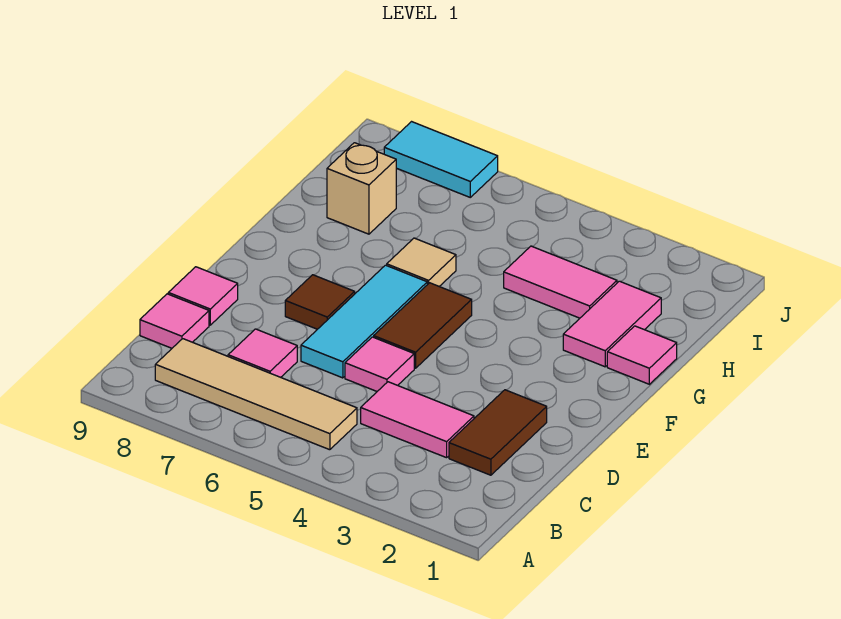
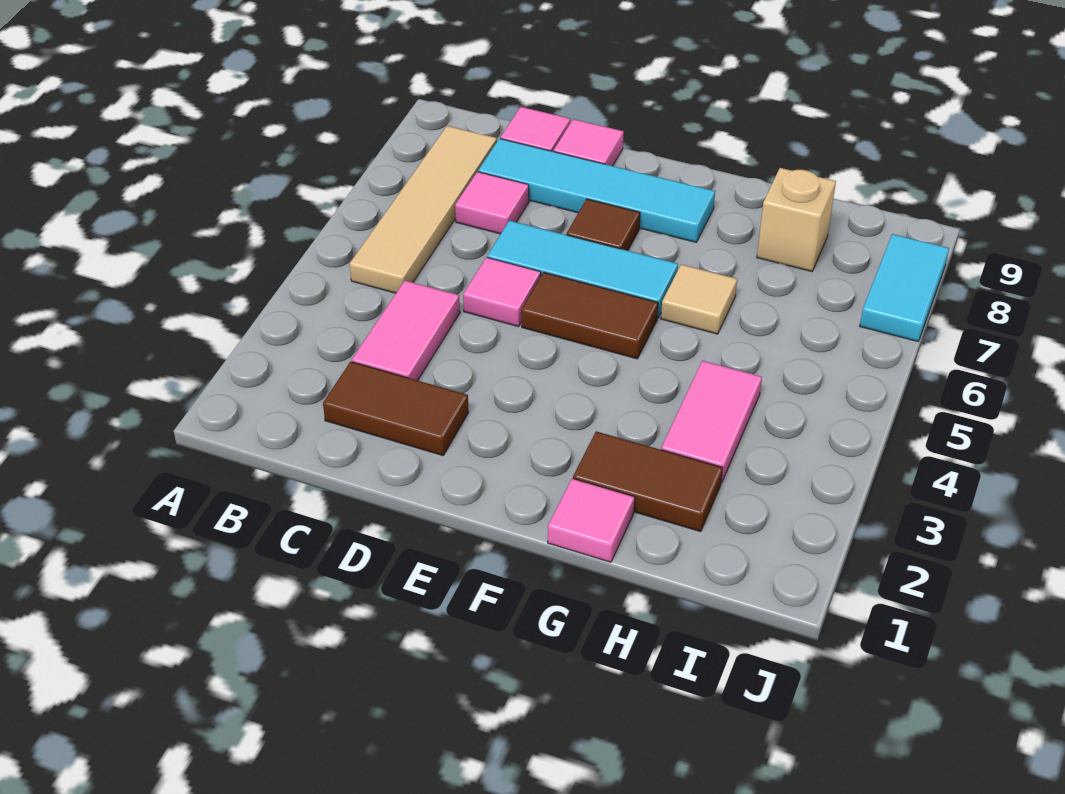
none -> cyan tile C8:F8 level 1
pink tile G2:H2 level 1 -> brown tile G2:H2 level 1

